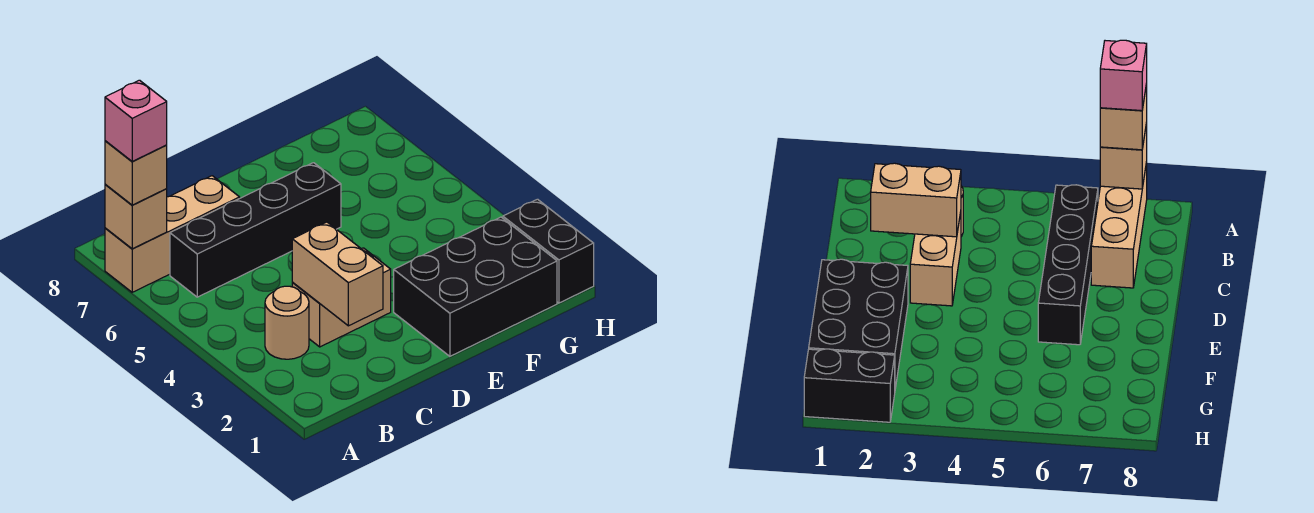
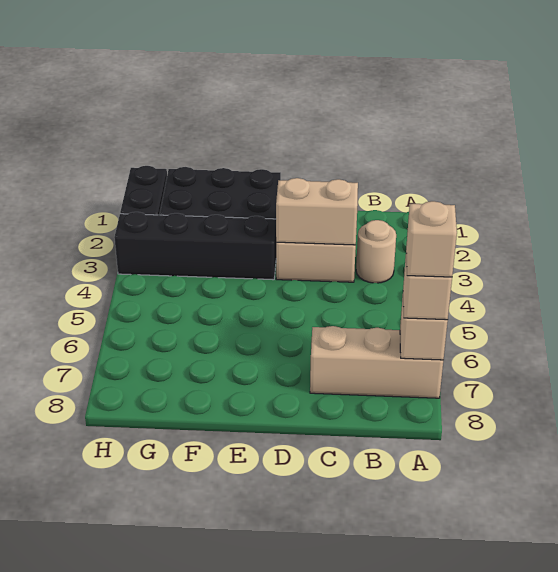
pink brick A7 level 4 -> tan brick A7 level 4
black brick B6:E6 level 1 -> black brick E3:H3 level 1
tan brick C2:C3 level 2 -> tan brick C3:D3 level 2

